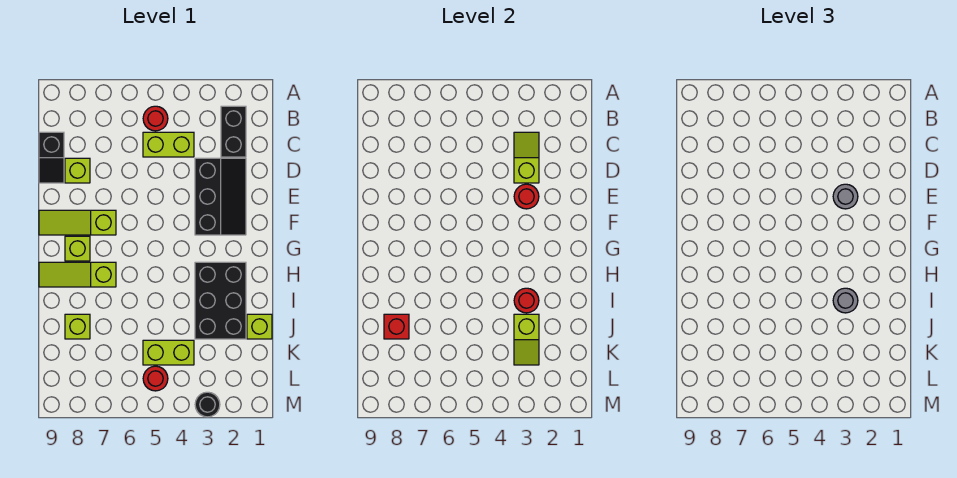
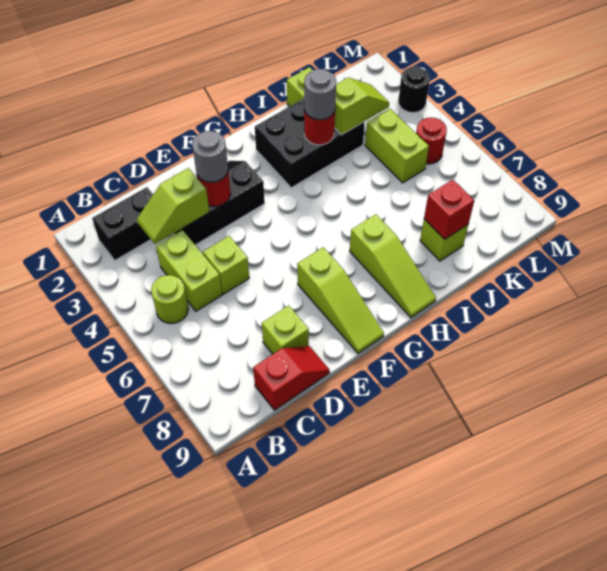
red round brick B5 level 1 -> lime round brick B5 level 1
black slope C9:D9 level 1 top C -> red slope C9:D9 level 1 top C
lime brick G8 level 1 -> lime brick D5 level 1

